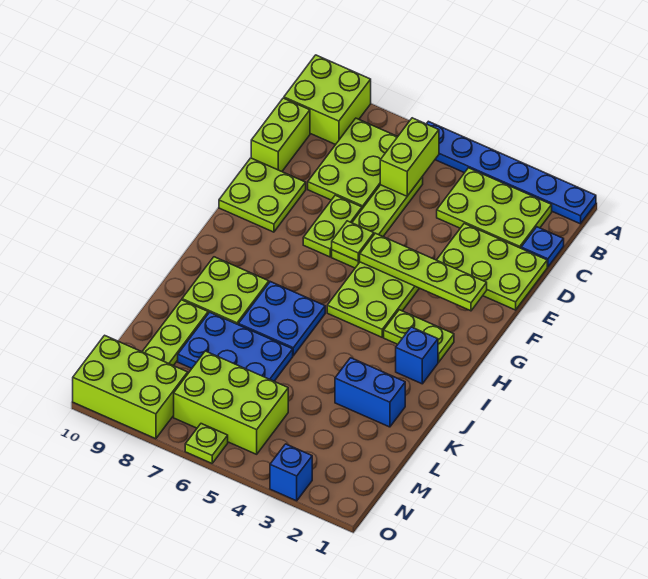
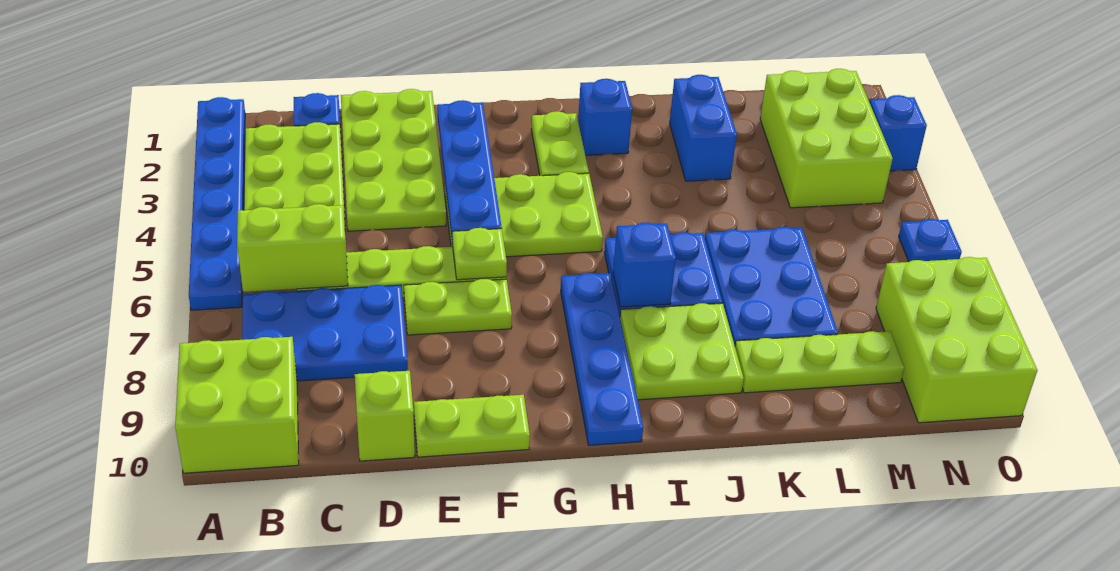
lime plate B7:D8 level 1 -> blue plate B7:D8 level 1
lime brick C10:D10 level 1 -> lime brick D10 level 1
lime plate D1:E3 level 1 -> lime plate D1:E4 level 1
lime plate E9:F10 level 1 -> lime plate E10:F10 level 1
lime plate F2:F5 level 2 -> blue plate F2:F5 level 2
none -> blue plate H7:H10 level 1
none -> blue brick I7 level 2
lime brick M5:N7 level 1 -> lime brick M2:N4 level 1
lime plate O6 level 1 -> blue plate O6 level 1

